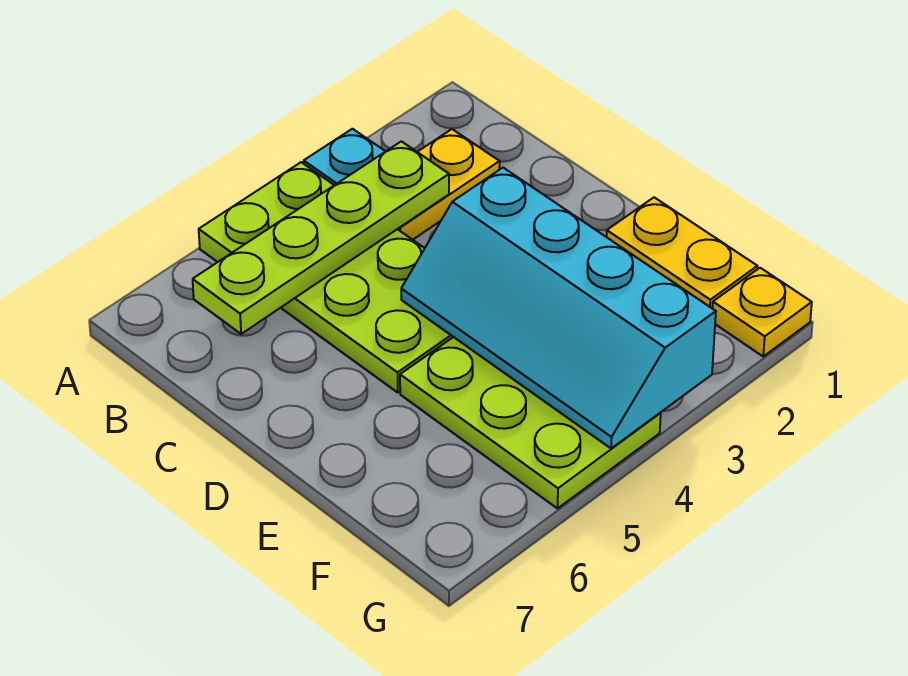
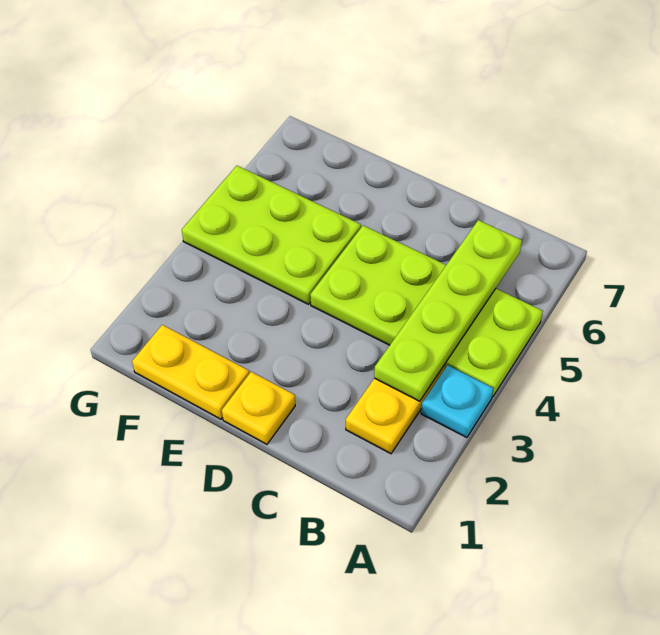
cyan slope D3:G4 level 2 top 3 -> none
yellow plate G1 level 1 -> yellow plate D1 level 1

